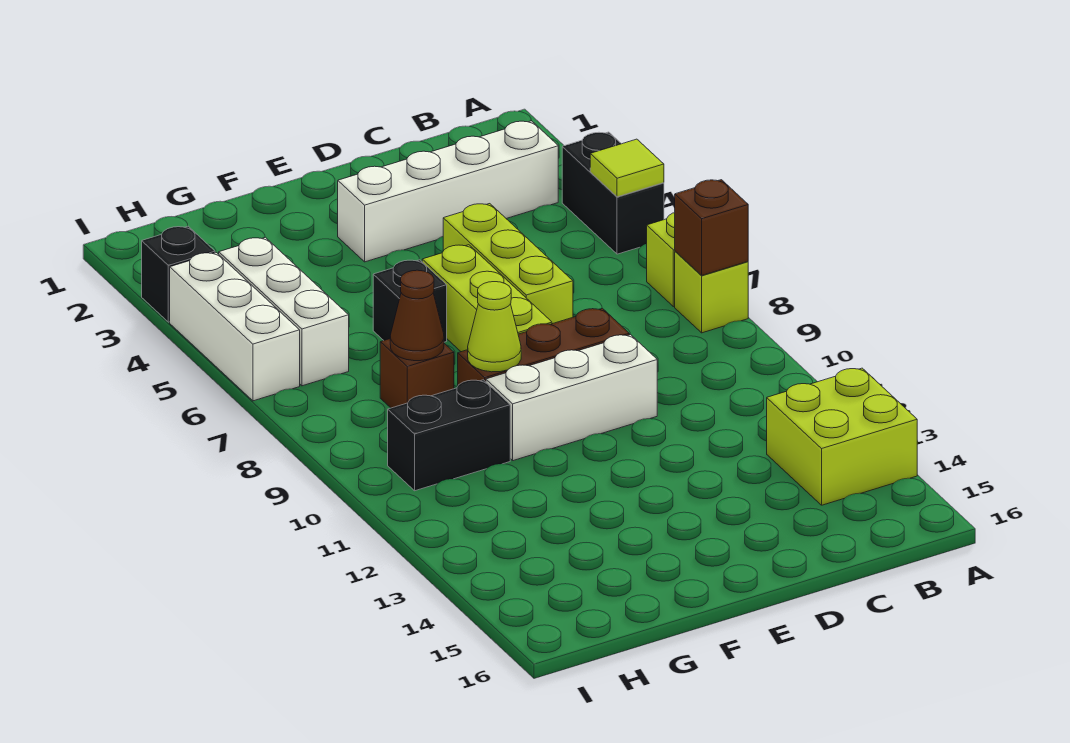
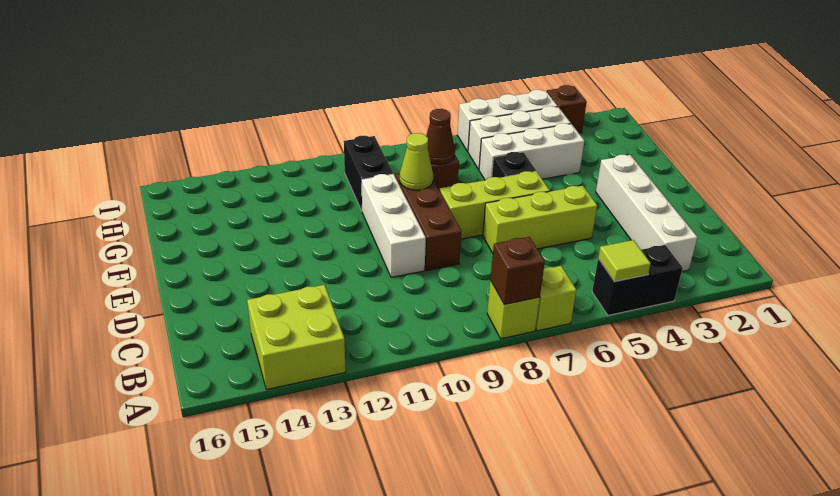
none -> white brick G4:G6 level 1
black brick I3 level 1 -> brown brick I3 level 1

